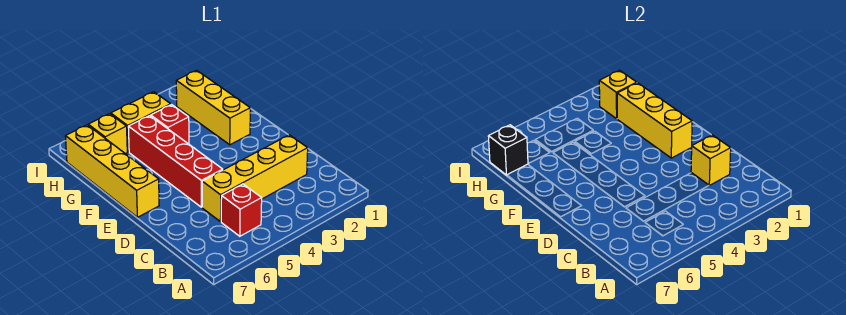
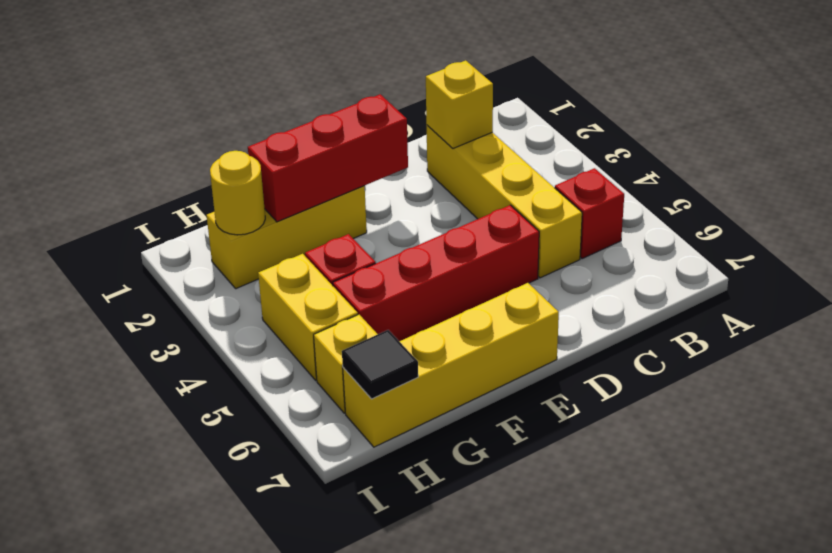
yellow brick E2:G2 level 2 -> red brick E2:G2 level 2
yellow brick H2 level 2 -> yellow round brick H2 level 2
black brick H7 level 2 -> black tile H7 level 2

